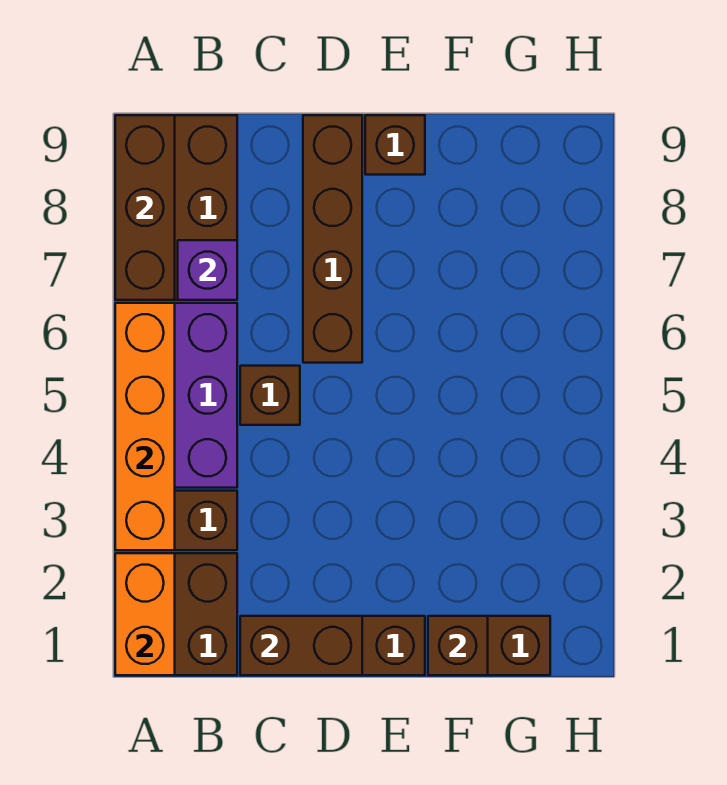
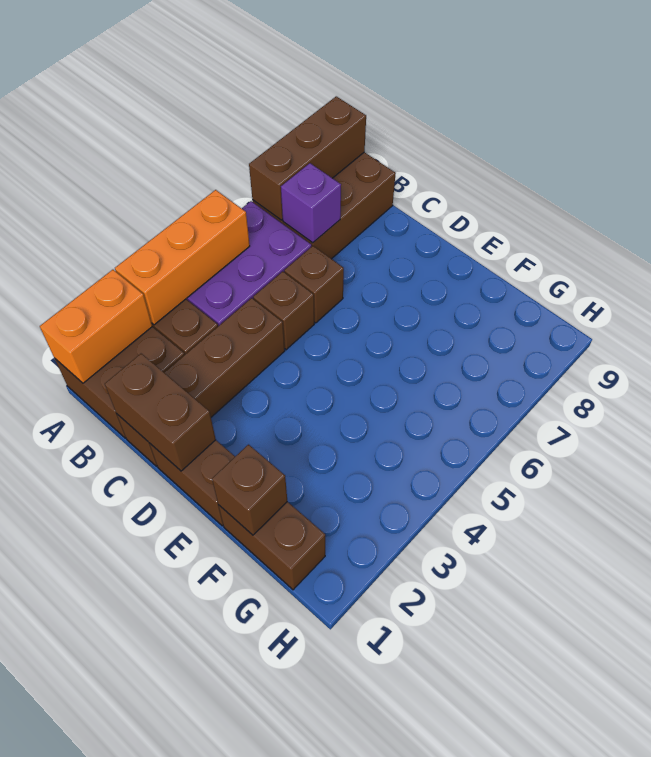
orange brick A3:A6 level 2 -> orange brick A3:A5 level 2
brown brick D6:D9 level 1 -> brown brick C1:C4 level 1
brown brick E9 level 1 -> brown brick C6 level 1

